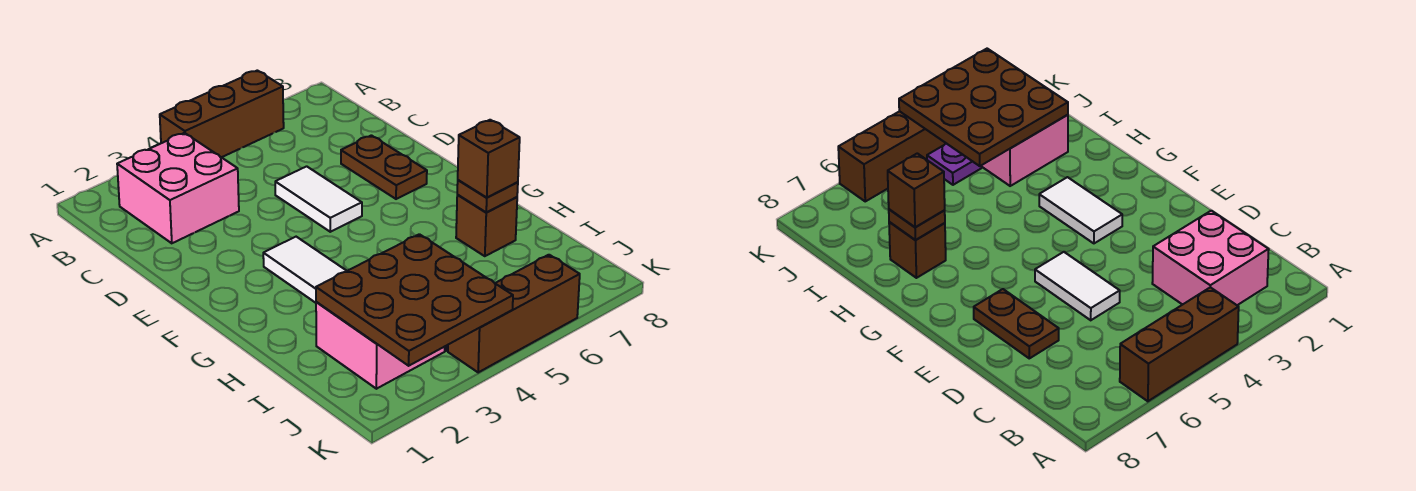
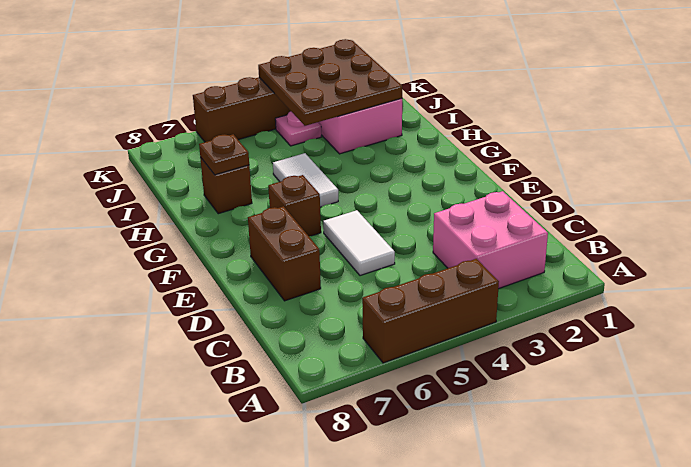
brown plate D7:E7 level 1 -> brown brick D7:E7 level 1
white tile F3:G3 level 1 -> white tile G5:H5 level 1
brown brick H7 level 3 -> brown brick F6 level 1
purple plate J4 level 1 -> pink plate J4 level 1

